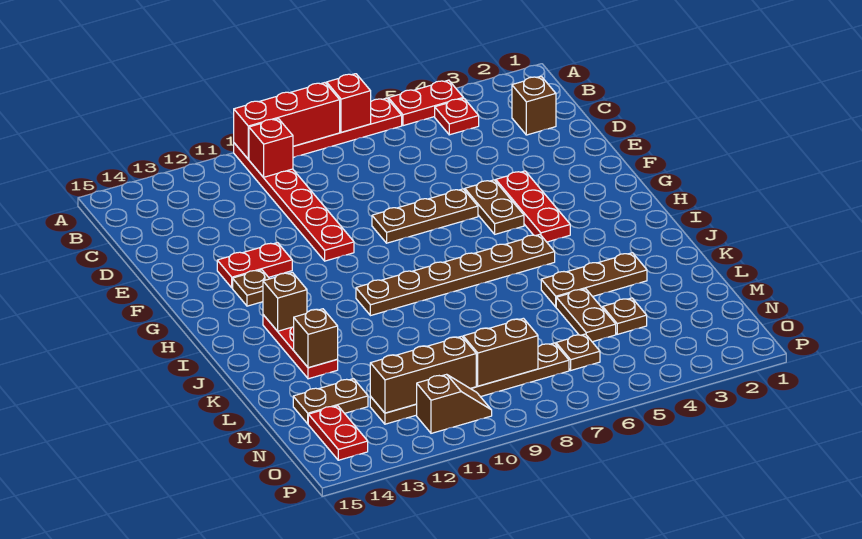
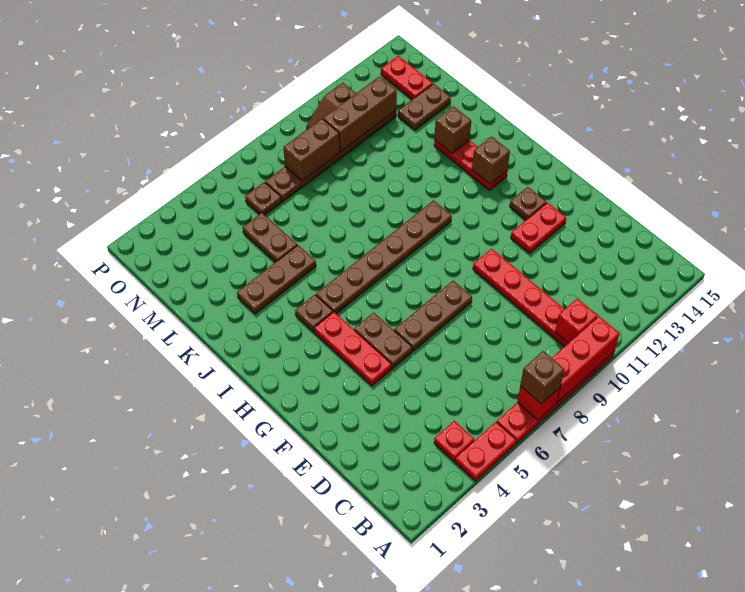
brown brick C2 level 1 -> brown brick A7 level 3
brown plate M4 level 1 -> brown plate I4 level 1

